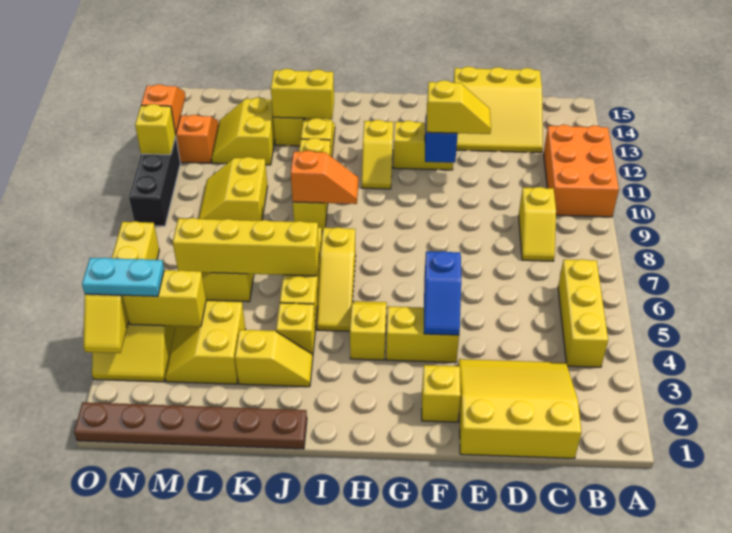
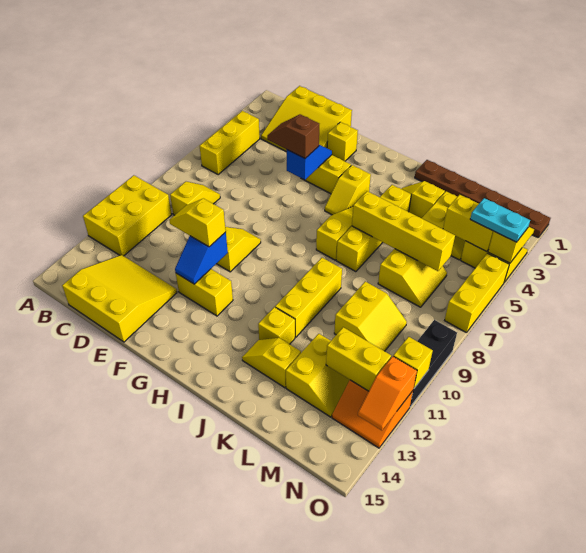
orange brick A10:B12 level 1 -> yellow brick A10:B12 level 1
none -> brown slope E5:F5 level 3 top F
yellow slope H11:H12 level 1 top 12 -> yellow slope F9:F10 level 1 top 10
orange slope I9:J9 level 2 top J -> none
yellow brick J13:K13 level 2 -> yellow brick M12:N12 level 2

